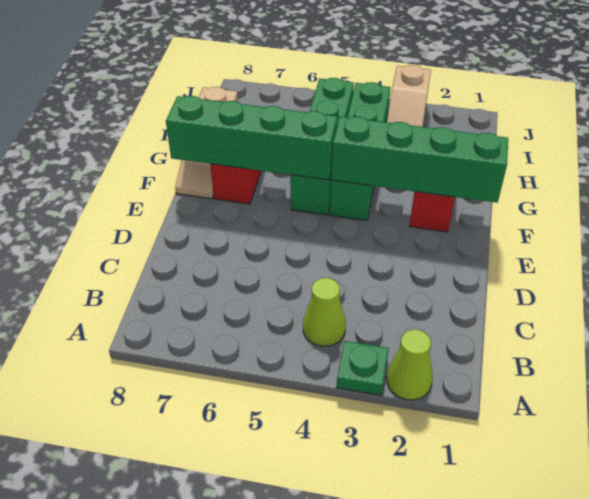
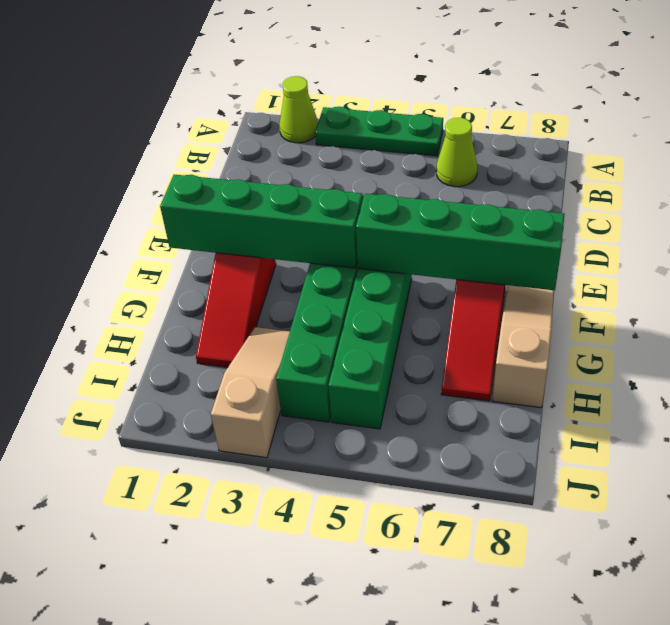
green plate A3 level 1 -> green plate A3:A5 level 1
lime cone B4 level 1 -> lime cone B6 level 1

